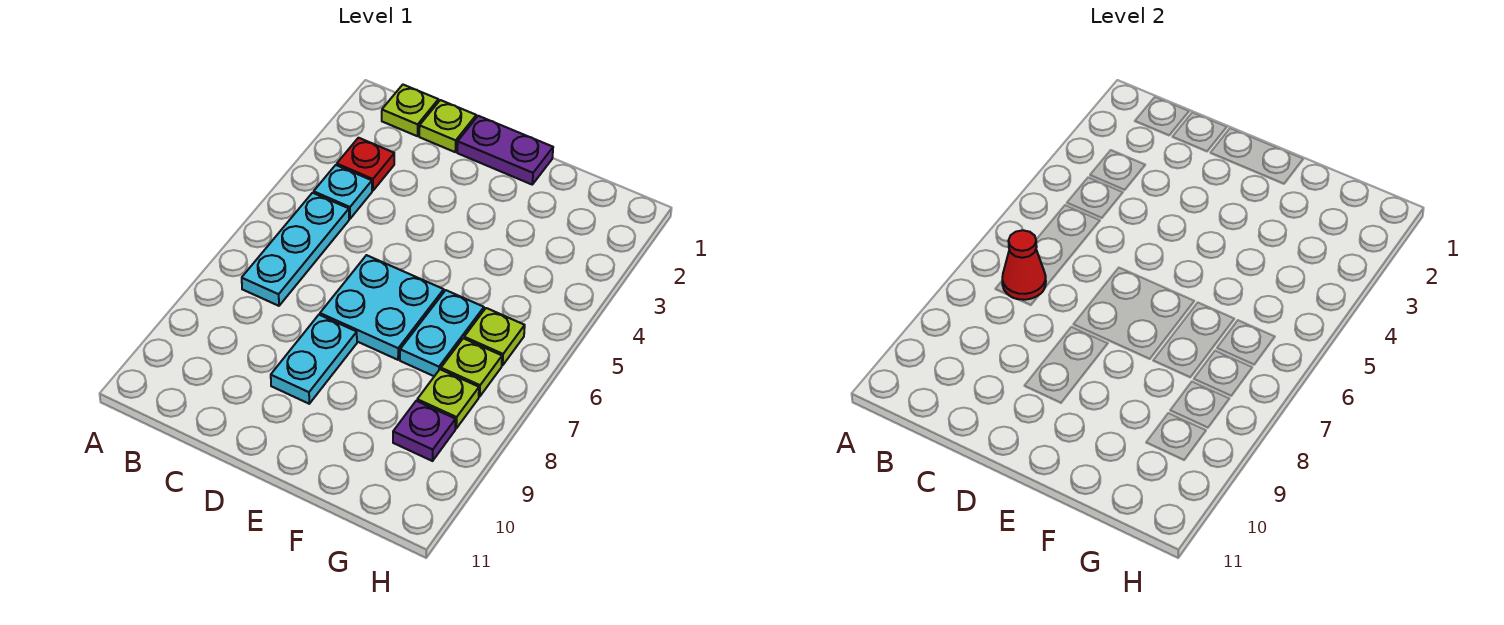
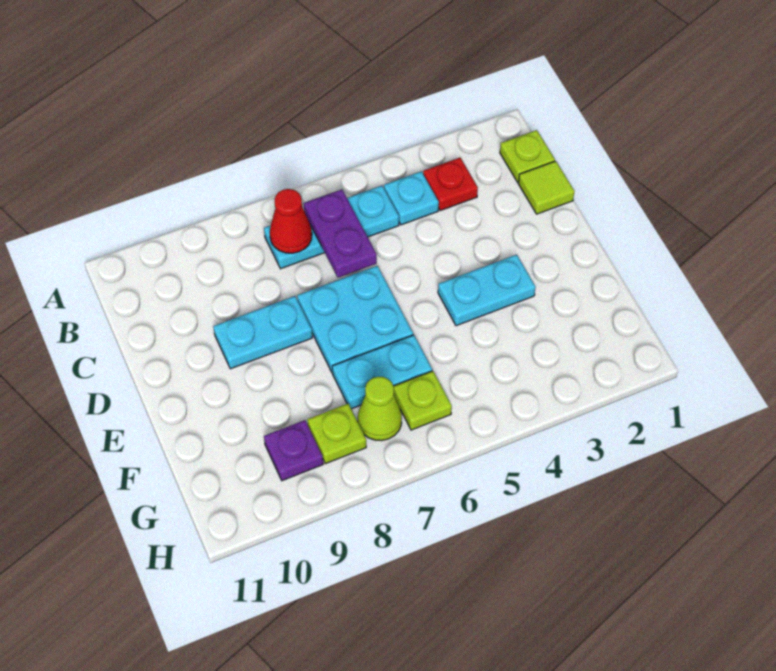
lime plate C1 level 1 -> lime tile C1 level 1
purple plate D1:E1 level 1 -> purple plate B6:C6 level 2
none -> cyan plate E3:E4 level 1
lime plate G7 level 1 -> lime cone G7 level 1

